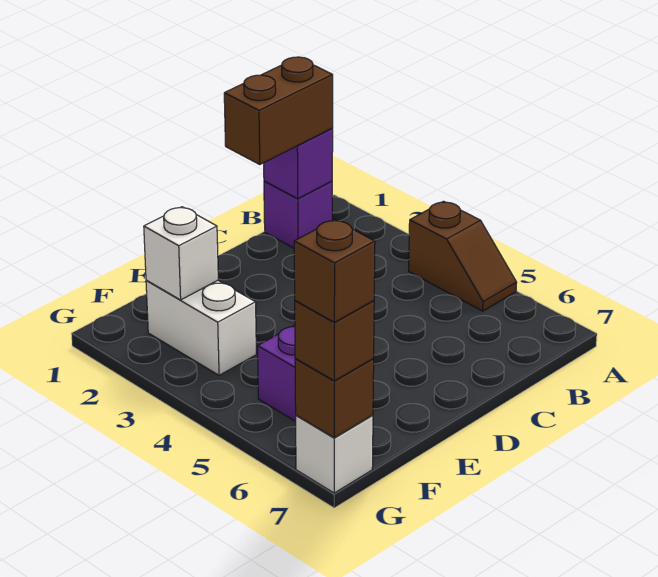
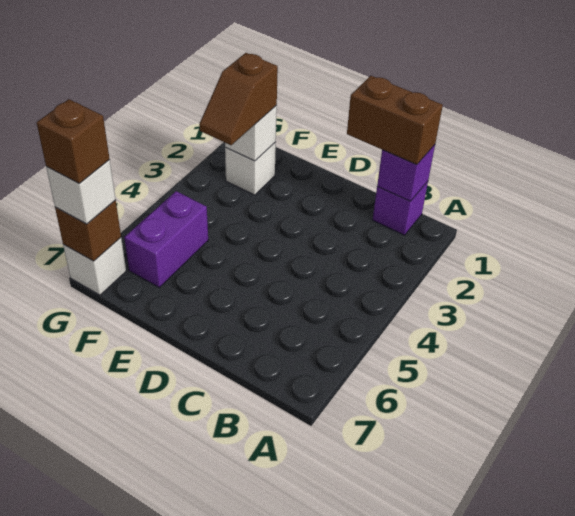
brown slope A4:A5 level 1 top 4 -> brown slope F2:F3 level 3 top 2
white brick F2:F3 level 1 -> white brick F2 level 1
brown brick G7 level 3 -> white brick G7 level 3

